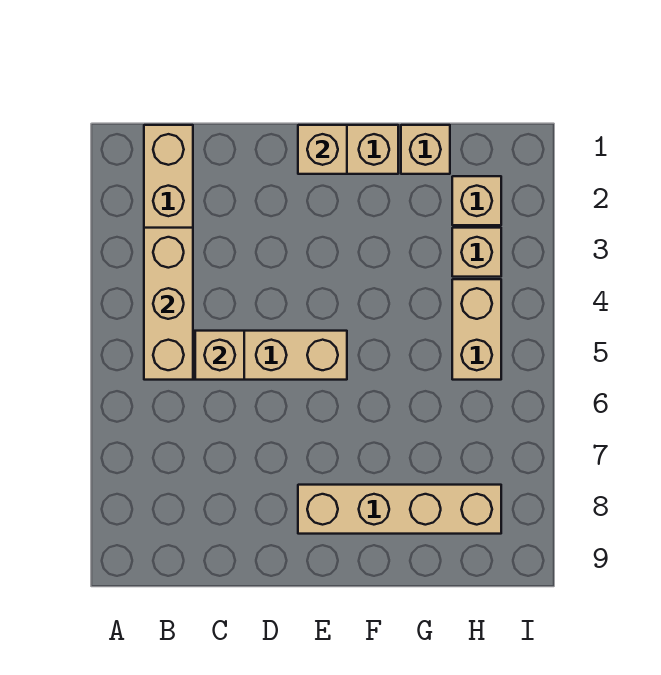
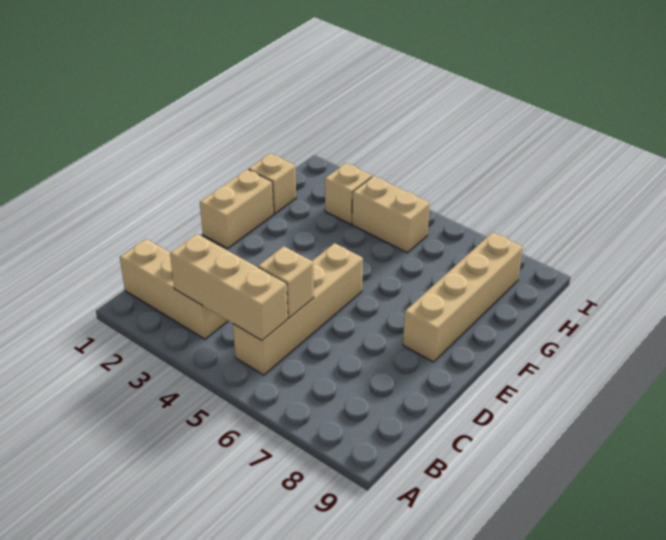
tan brick E1 level 2 -> none
tan brick H2 level 1 -> none

